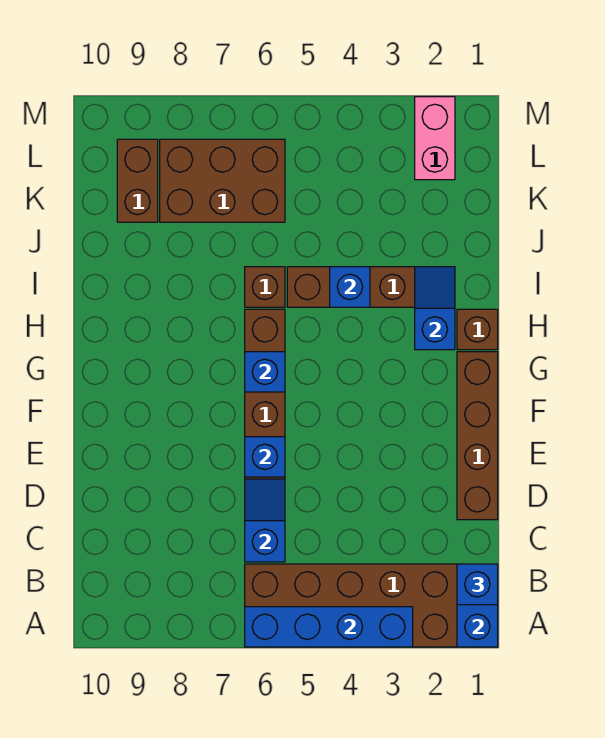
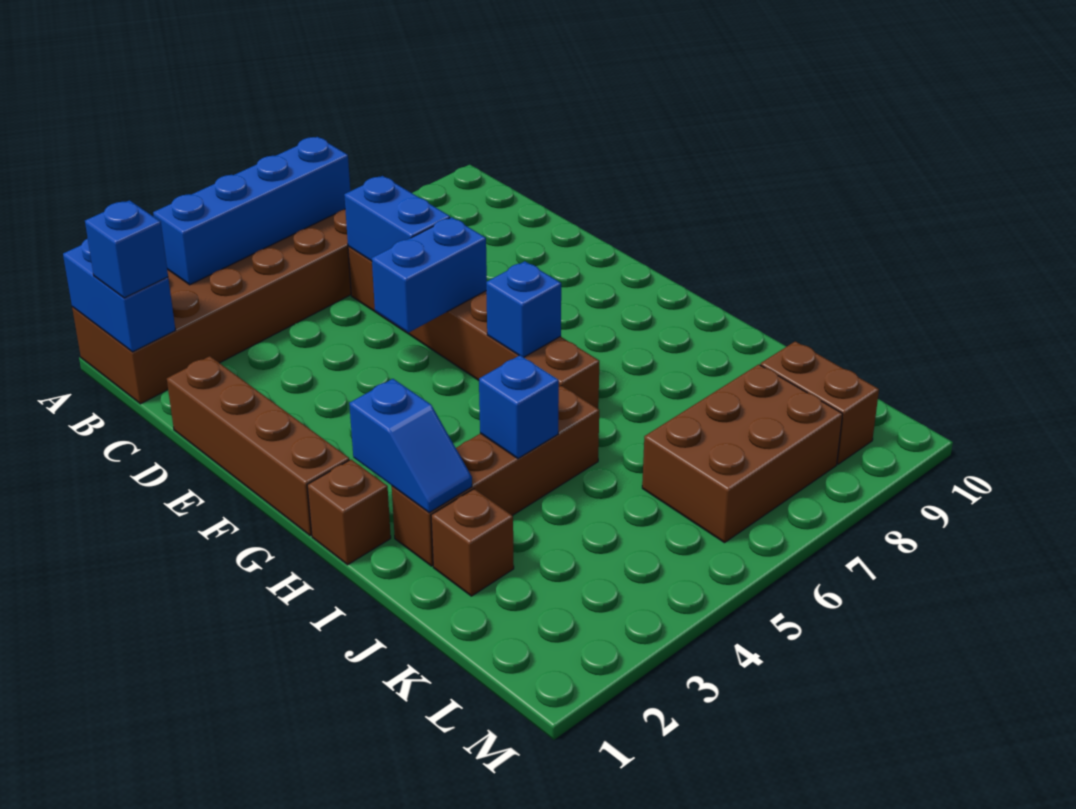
blue slope C6:D6 level 2 top C -> blue brick C6:D6 level 2
blue brick E6 level 2 -> blue brick E5:E6 level 2
brown brick I6 level 1 -> brown brick J2 level 1
pink brick L2:M2 level 1 -> none

